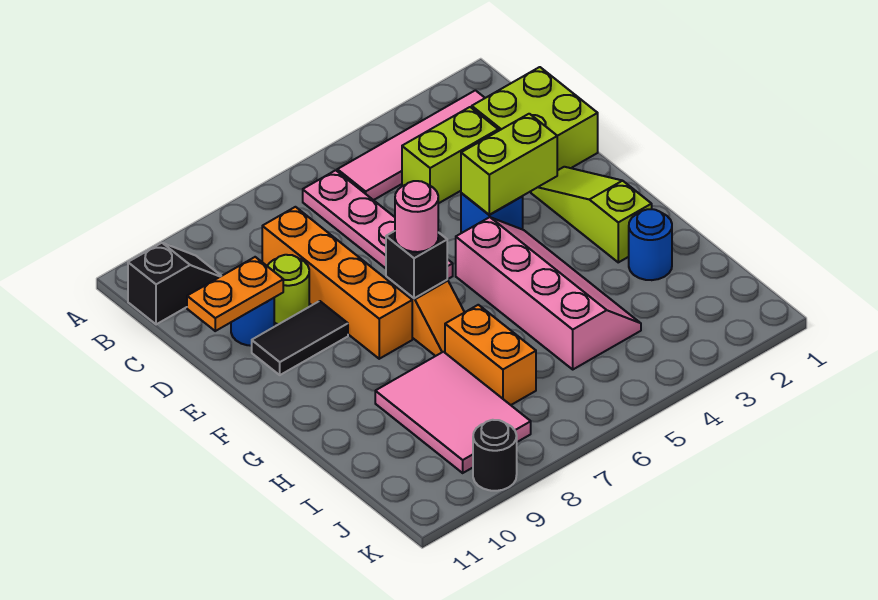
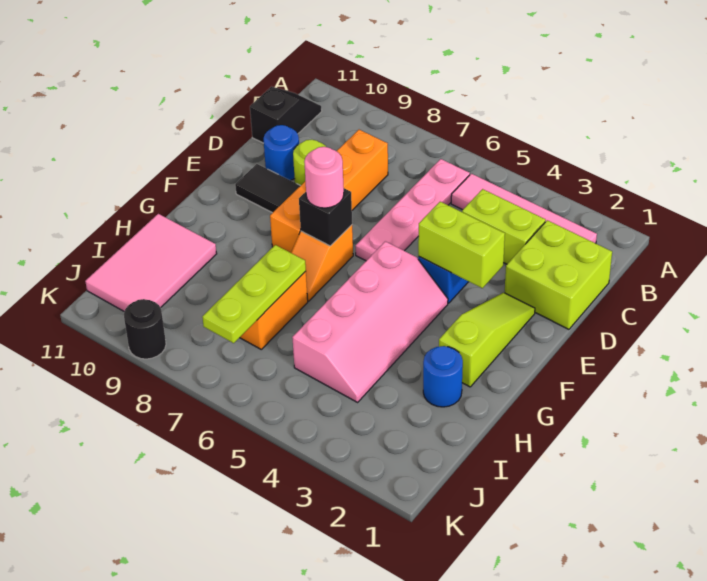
black slope B10:B11 level 1 top 11 -> black slope B11:C11 level 1 top C
orange plate D10:D11 level 2 -> none
none -> lime plate H7:J7 level 2
pink tile H8:J9 level 1 -> pink tile H10:J11 level 1

